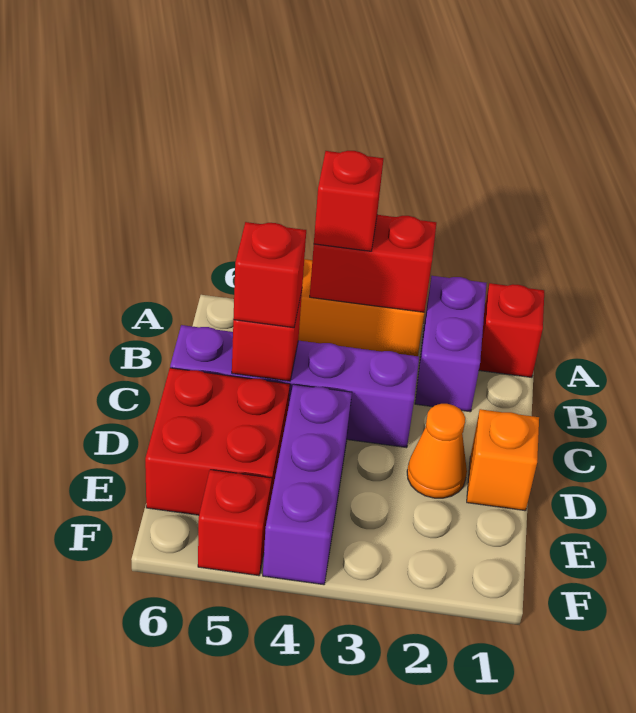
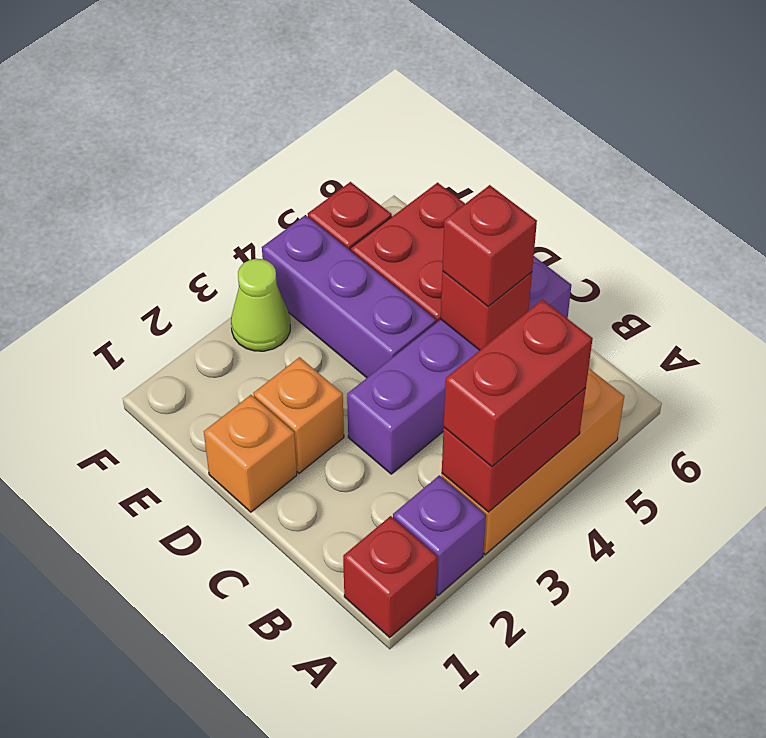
purple brick A2:B2 level 1 -> purple brick A2 level 1
red brick A4 level 3 -> red brick A3:A4 level 3
orange cone D2 level 1 -> orange brick D2 level 1
none -> lime cone F3 level 1

